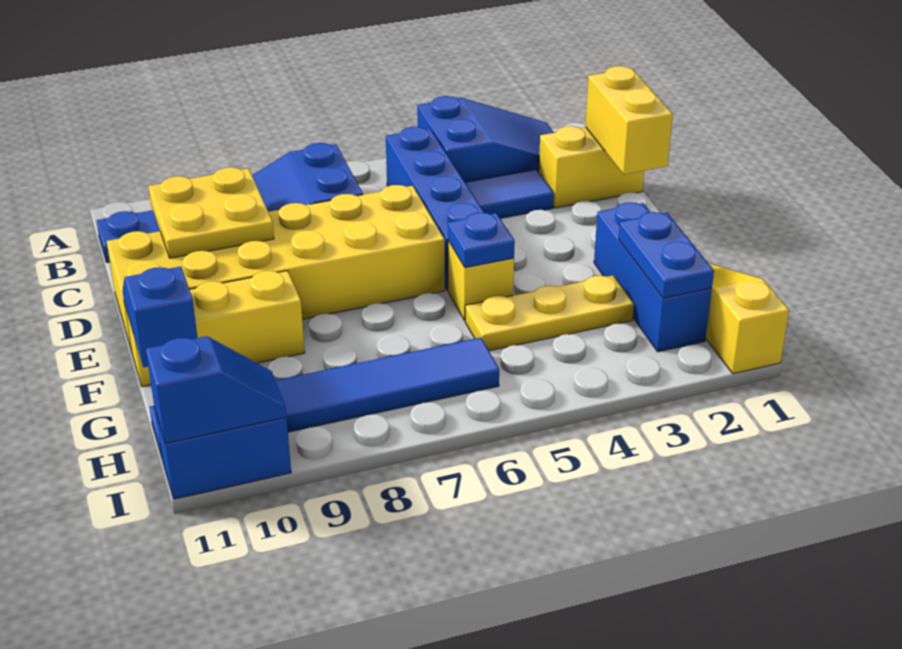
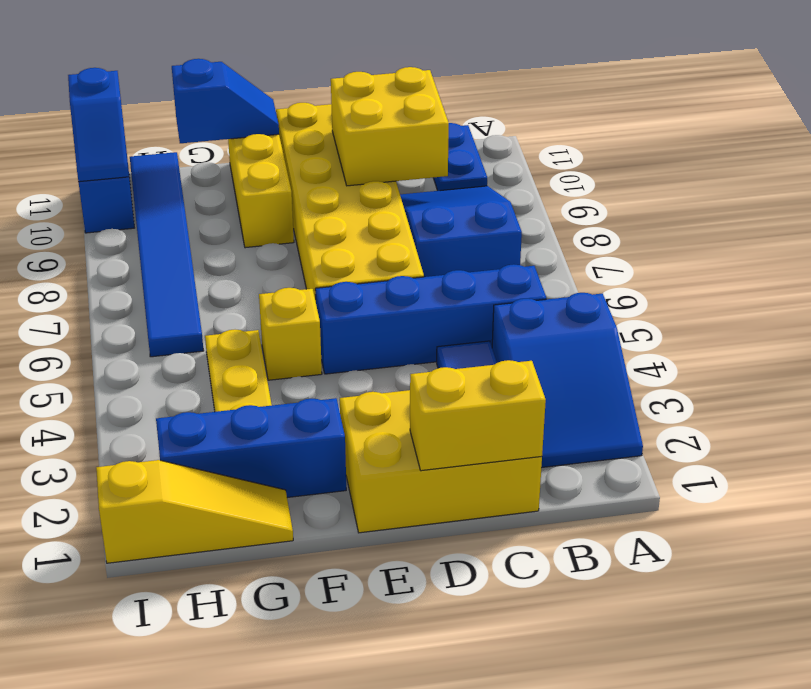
yellow brick C1:C2 level 1 -> yellow brick C1:E2 level 1
yellow plate C9:D10 level 2 -> yellow brick C9:D10 level 2
blue plate F5 level 2 -> none
blue plate G2:H2 level 2 -> none

